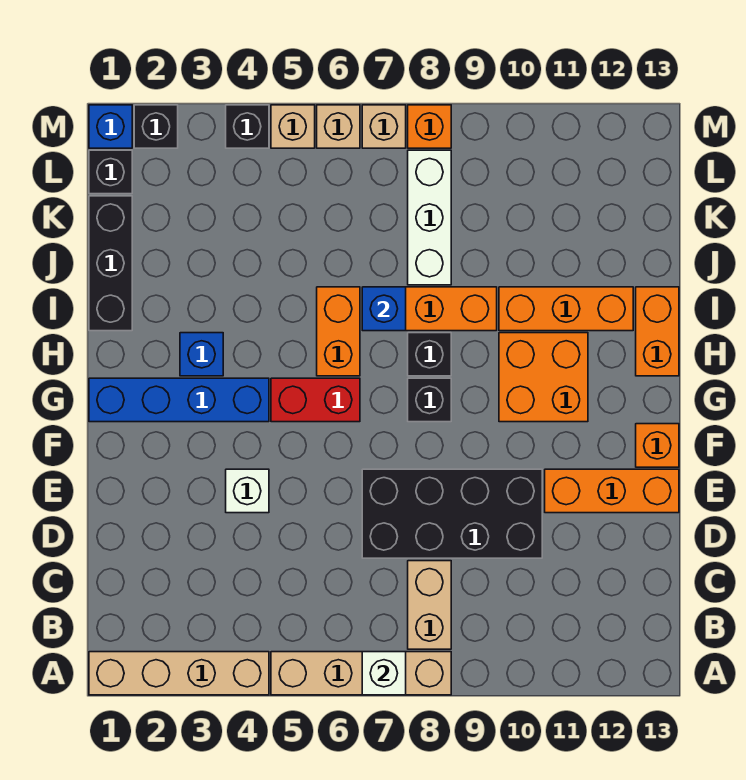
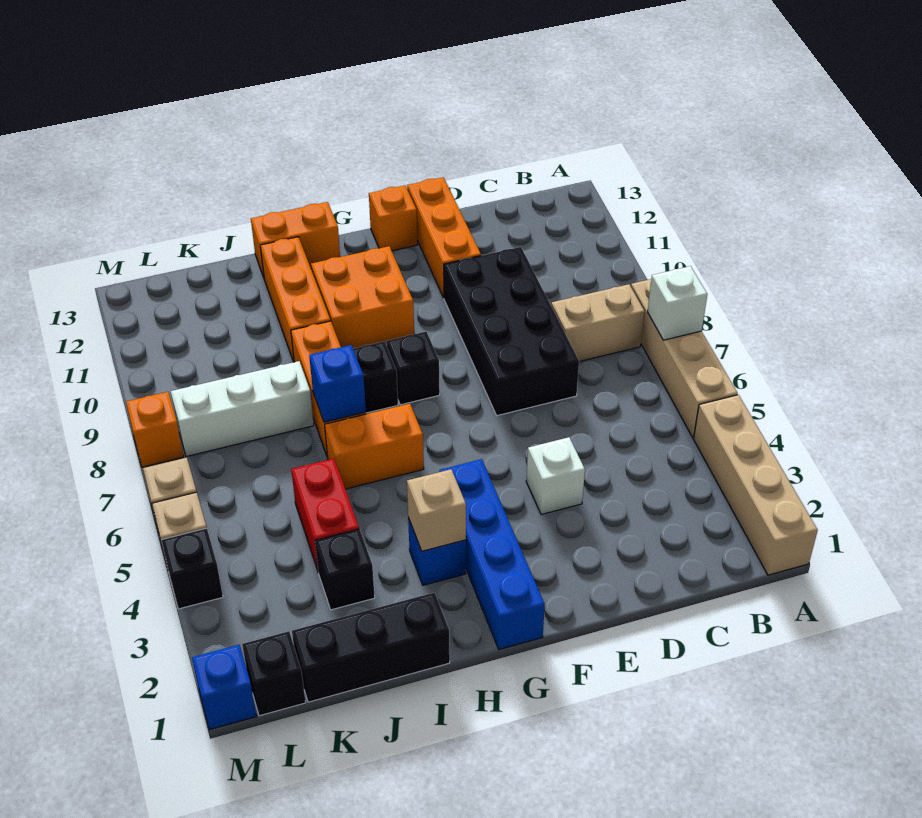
red brick G5:G6 level 1 -> red brick J4:J5 level 1
black brick M2 level 1 -> black brick J3 level 1
tan brick M7 level 1 -> tan brick H3 level 2

